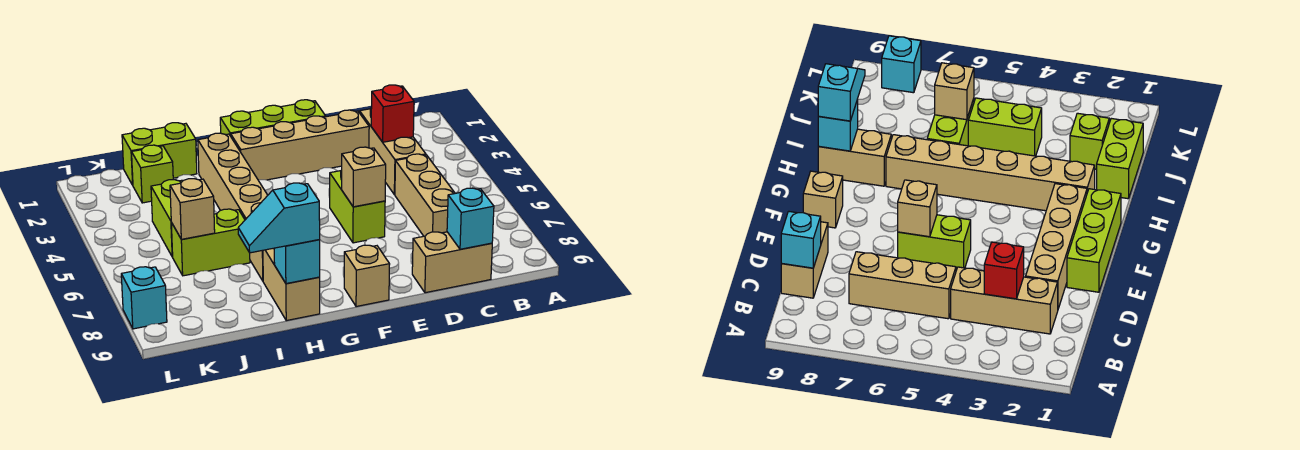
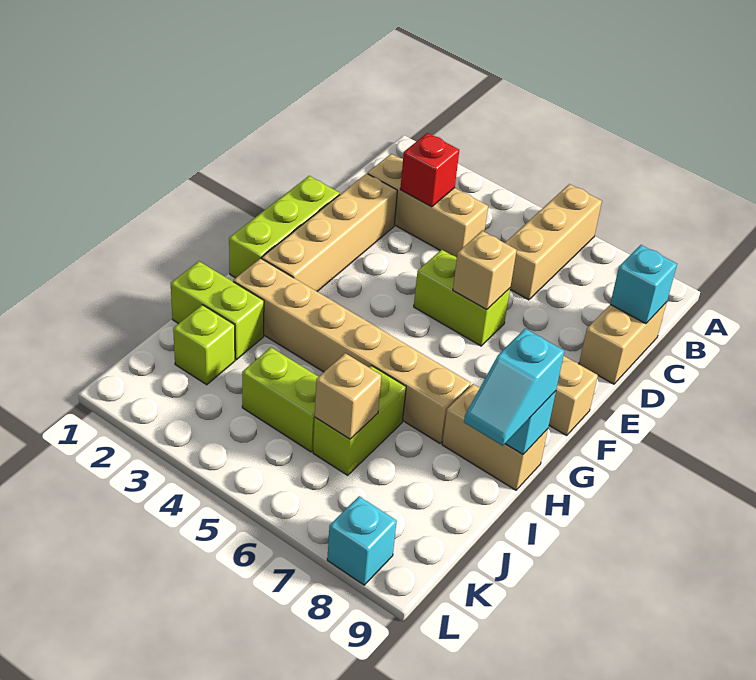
tan brick C5:C7 level 1 -> tan brick A6:C6 level 1
lime brick I1:J1 level 1 -> lime brick I1:I2 level 1

